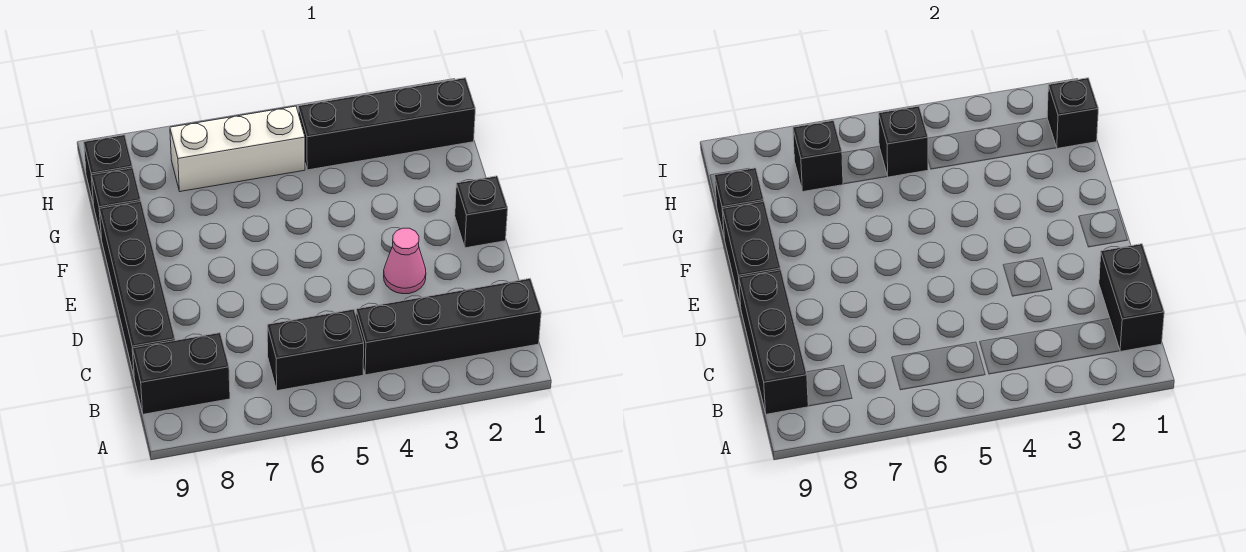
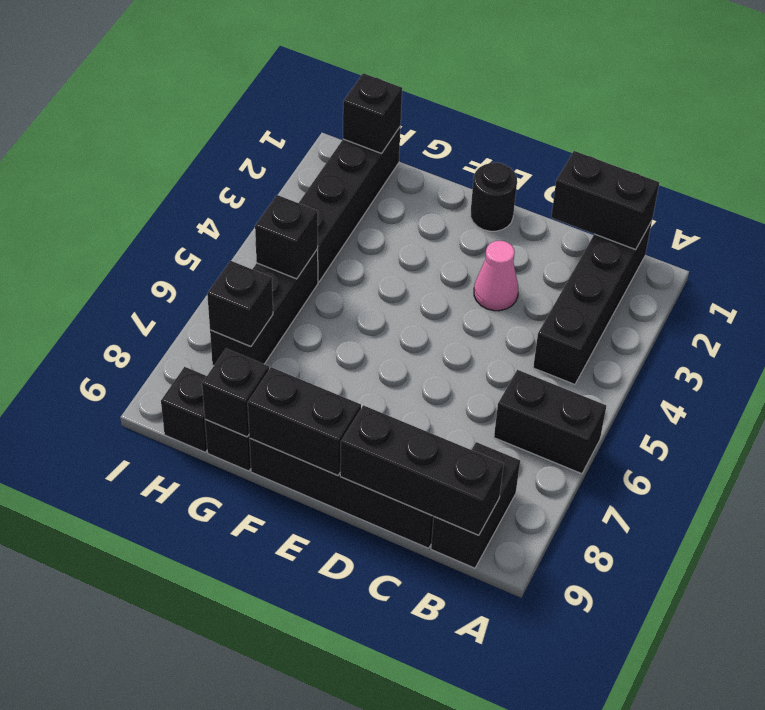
black brick B5:B6 level 1 -> black brick A6:B6 level 1
black brick E1 level 1 -> black round brick E1 level 1
white brick H5:H7 level 1 -> black brick H5:H7 level 1

